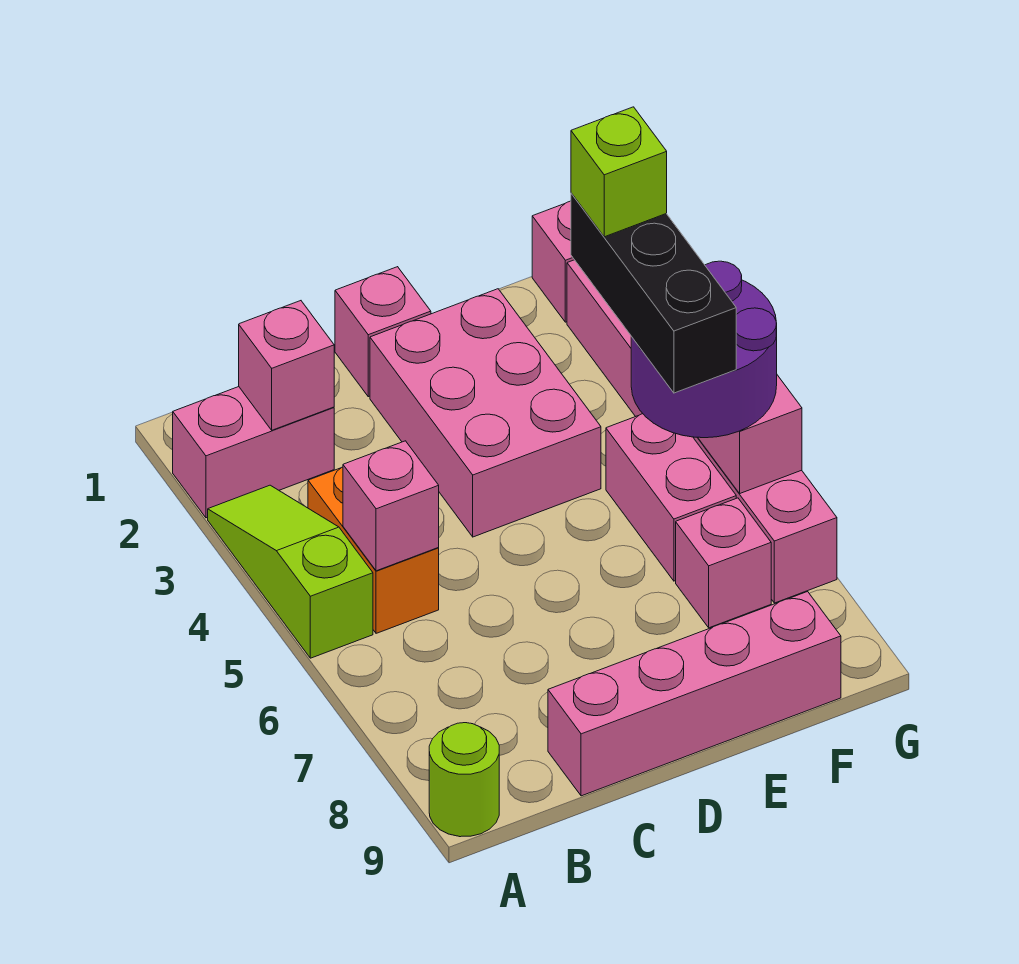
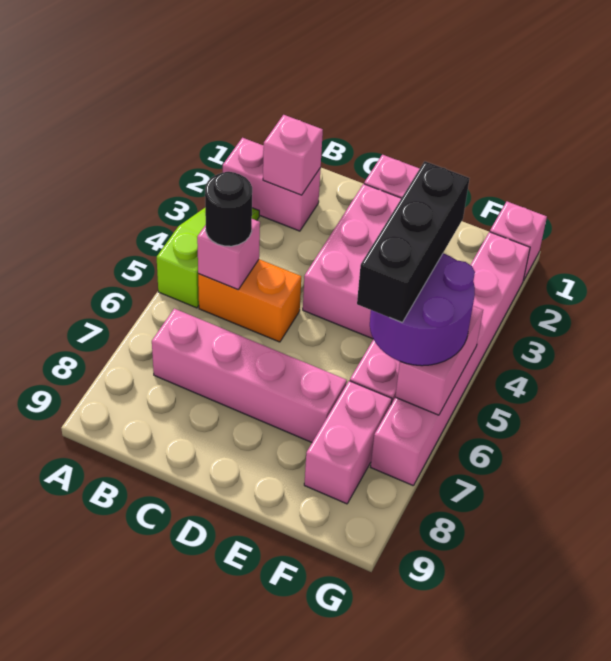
lime round brick A9 level 1 -> none
orange brick B4:B5 level 1 -> orange brick B5:C5 level 1
none -> black round brick B5 level 3
pink brick C9:F9 level 1 -> pink brick B7:E7 level 1
lime brick F4 level 5 -> none
pink brick F7 level 1 -> pink brick F7:F8 level 1

